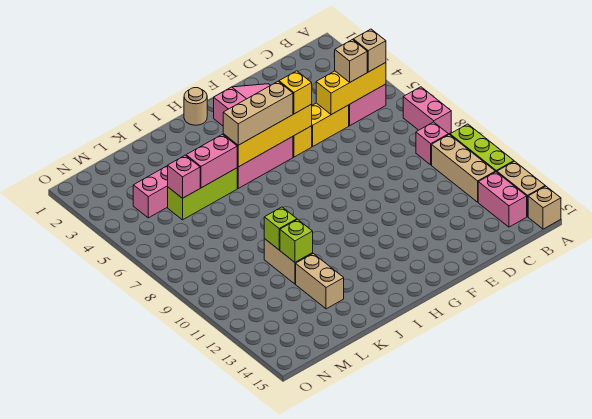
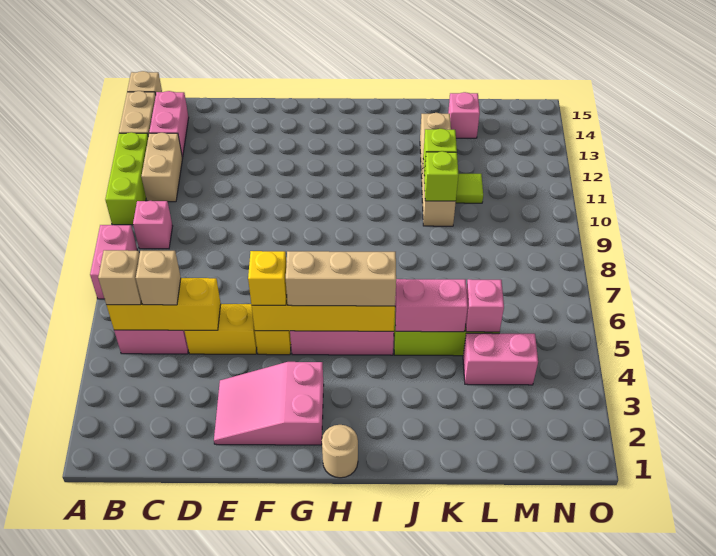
tan brick B10:B12 level 1 -> tan brick B11:B12 level 1
none -> lime tile L11 level 1
none -> pink brick L14 level 1

